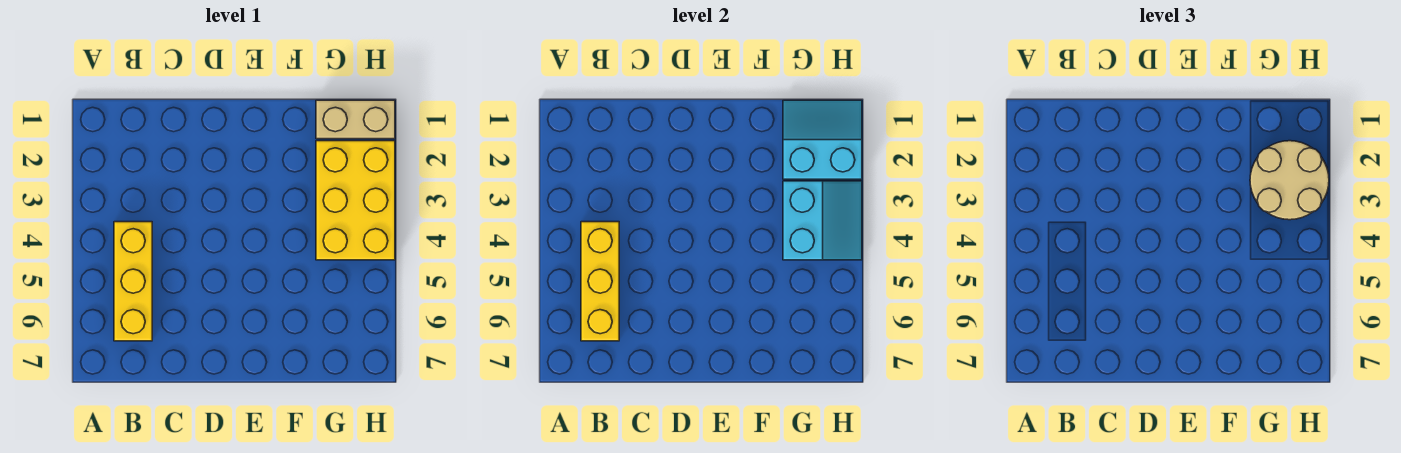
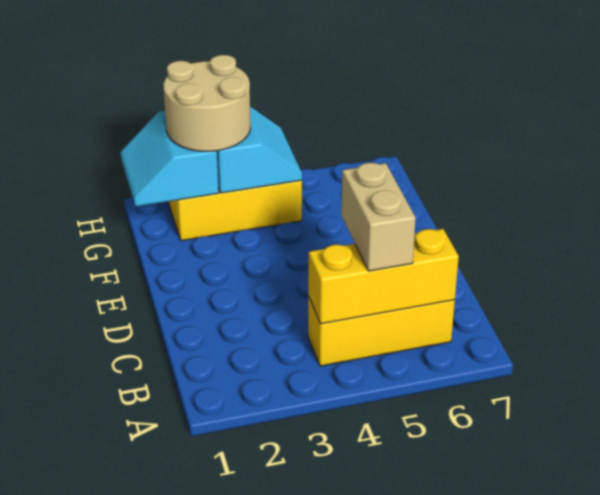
tan brick G1:H1 level 1 -> tan brick B5:C5 level 3
cyan slope G3:H4 level 2 top G -> cyan slope G3:H4 level 2 top 3

